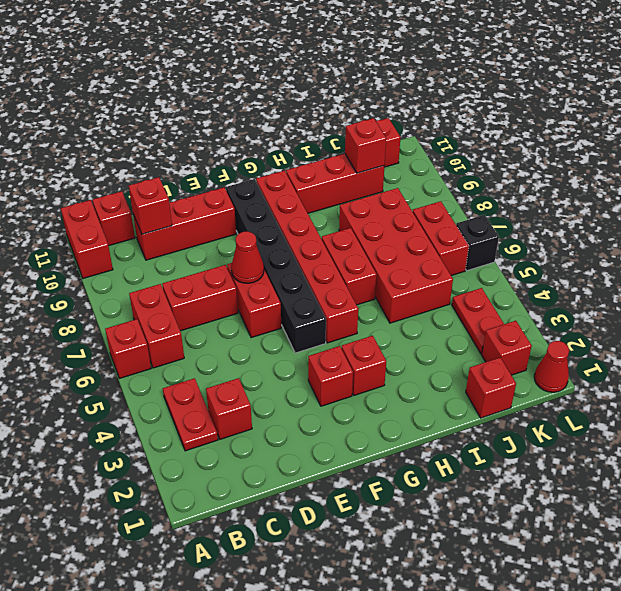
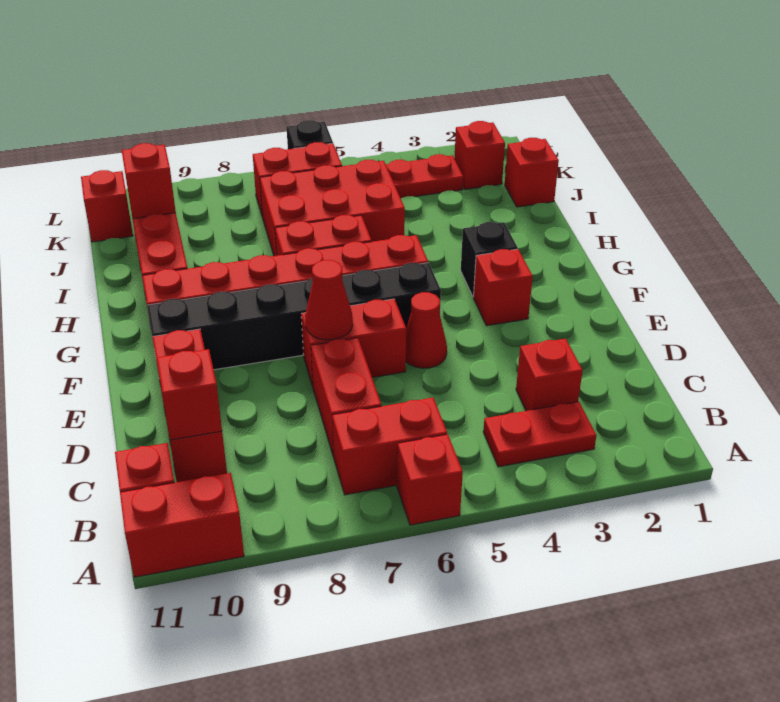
red brick G3 level 1 -> black brick G3 level 1
red brick I5:J8 level 1 -> red brick I5:J7 level 1
red cone L1 level 1 -> red cone E5 level 1

